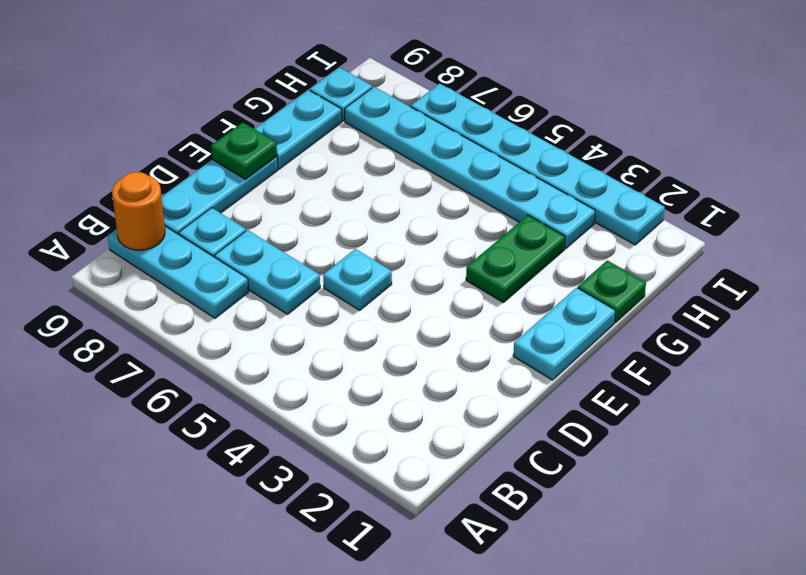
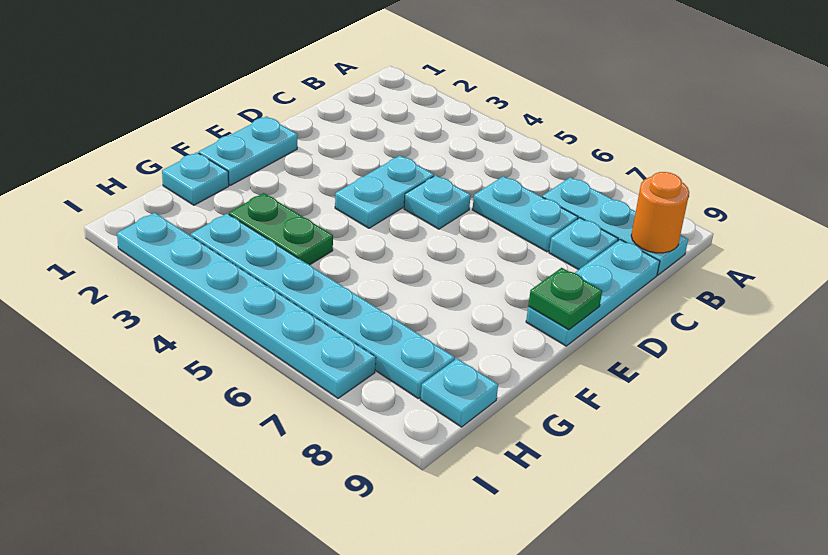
green plate F3:G3 level 1 -> green plate G3:G4 level 1
cyan plate F9:G9 level 1 -> cyan plate D4:E4 level 1
green plate G1 level 1 -> cyan plate G1 level 1

